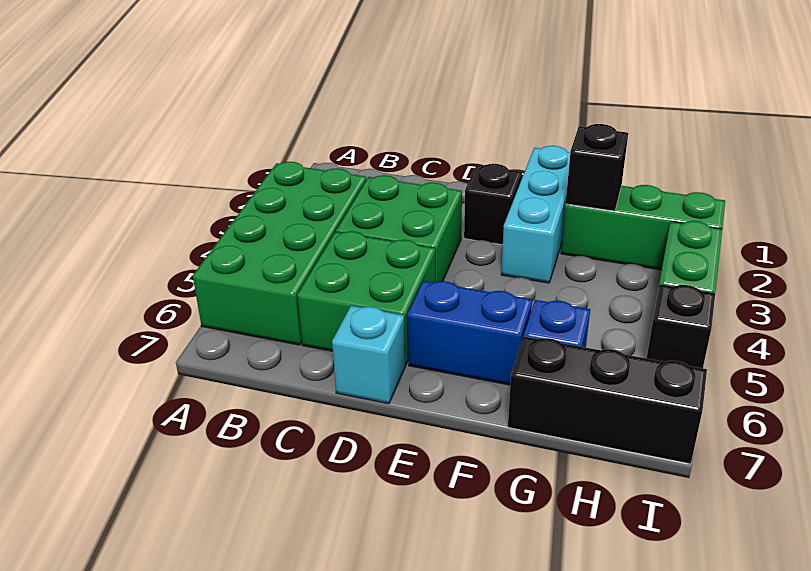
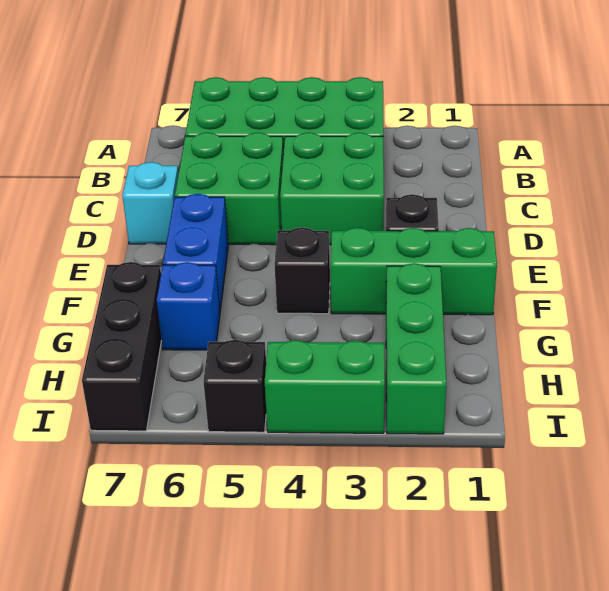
cyan brick F1:F3 level 1 -> green brick F1:F3 level 1
black brick G2 level 2 -> black brick F4 level 1

